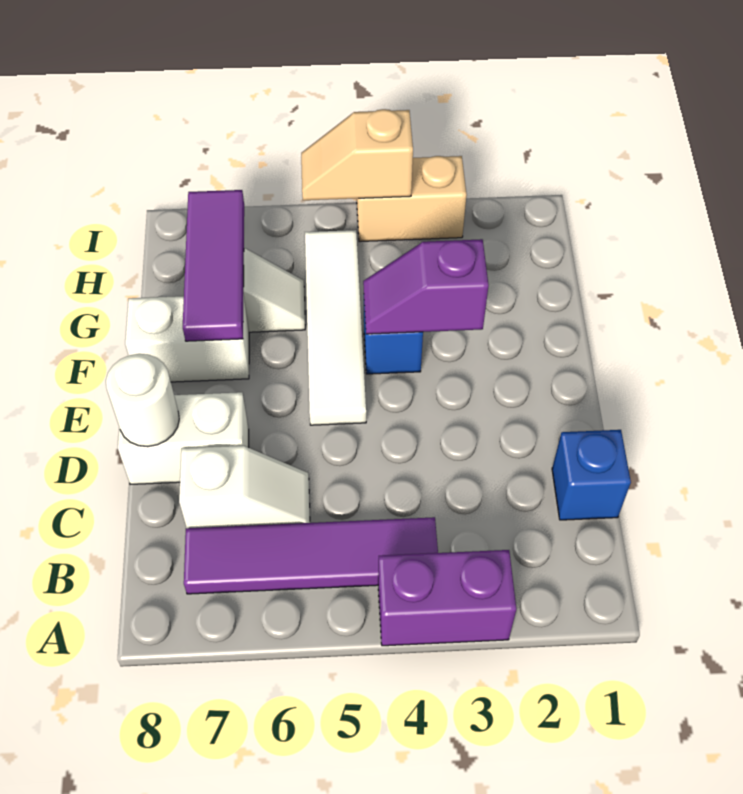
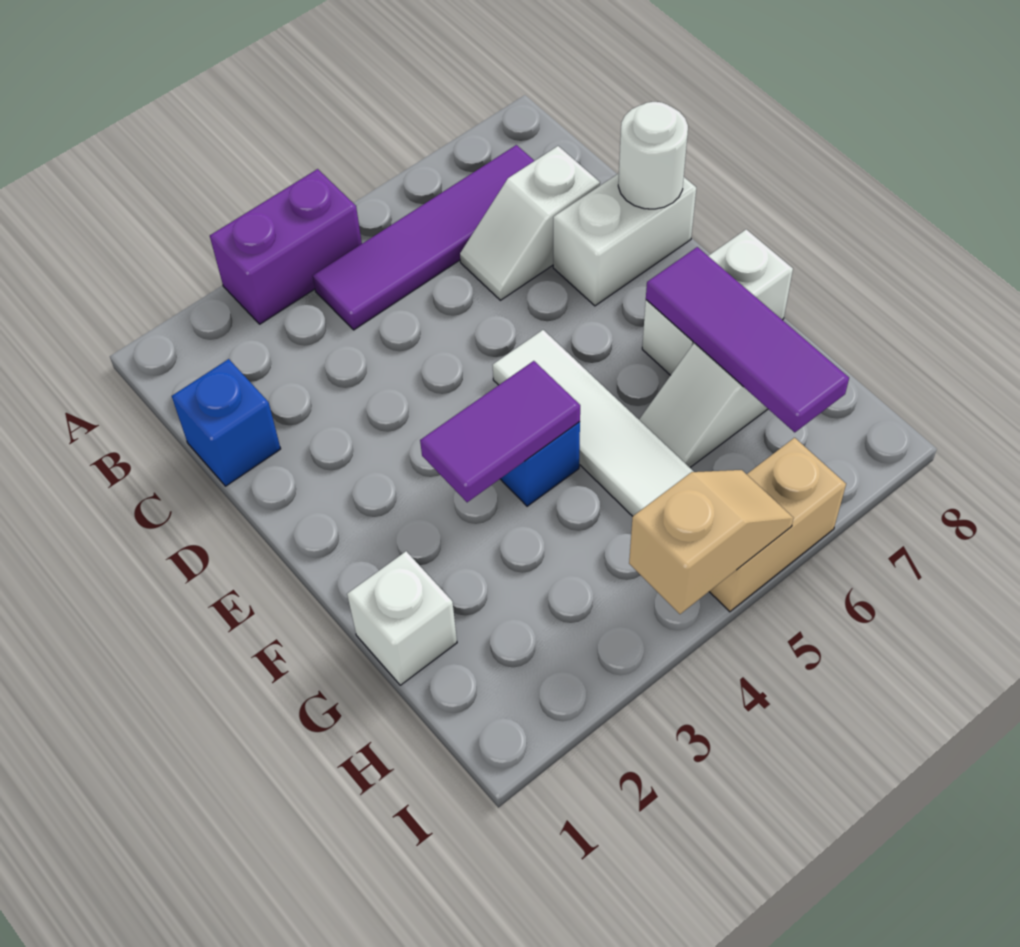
purple slope F3:F4 level 2 top 3 -> purple tile F3:F4 level 2
none -> white brick G1 level 1
tan brick I3:I4 level 1 -> tan brick I5:I6 level 1

